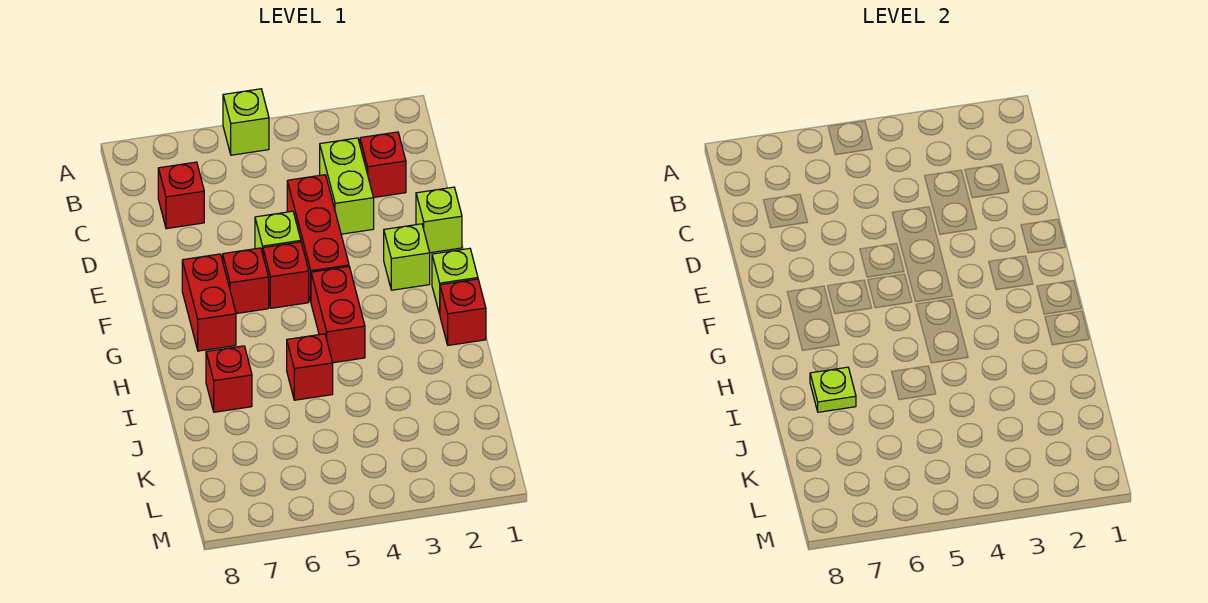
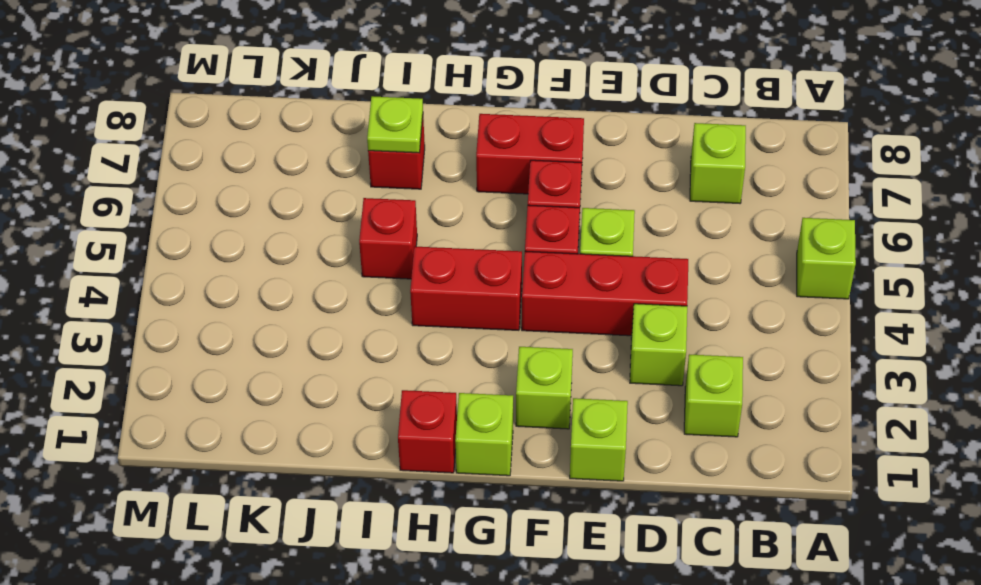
red brick C2 level 1 -> lime brick C2 level 1
lime brick C3:D3 level 1 -> lime brick D3 level 1
red brick C7 level 1 -> lime brick C7 level 1

